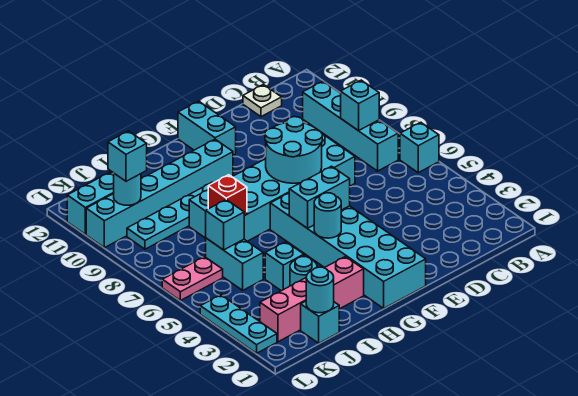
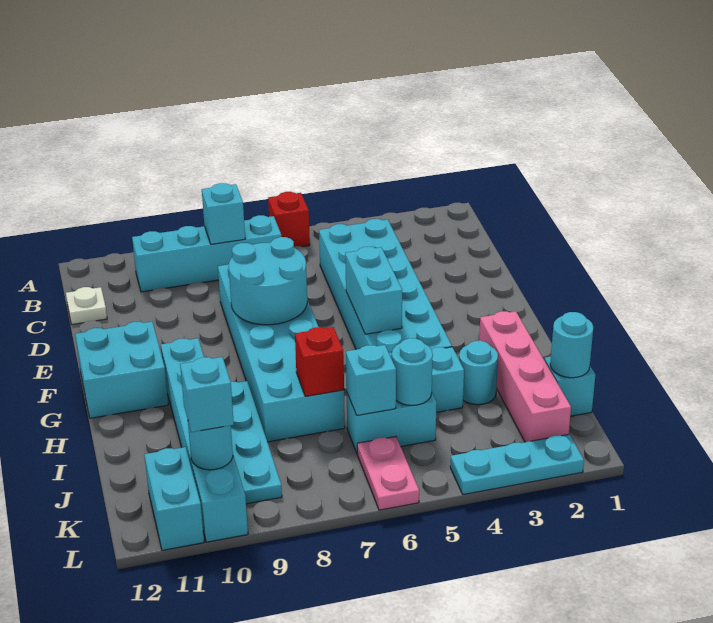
cyan brick A6 level 1 -> red brick A6 level 1
cyan brick F1:G6 level 1 -> cyan brick C4:H5 level 1
cyan brick F11:F12 level 1 -> cyan brick F11:G12 level 1
cyan round brick G4 level 2 -> cyan round brick J5 level 2

